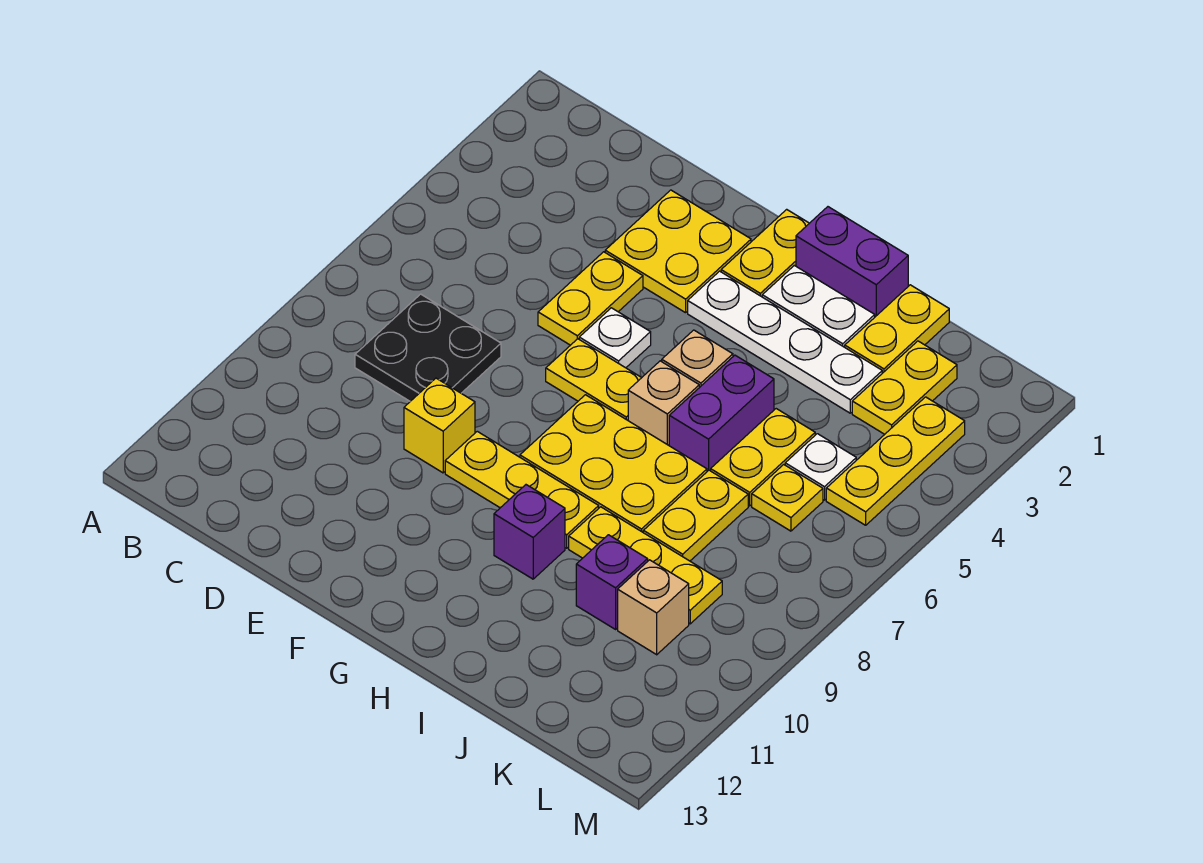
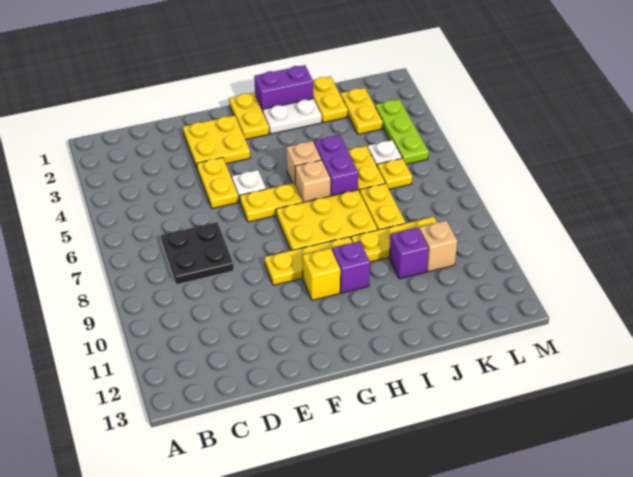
yellow brick E9 level 1 -> yellow brick G10 level 1
white plate G3:J3 level 1 -> none
yellow plate L3:L5 level 1 -> lime plate L3:L5 level 1

